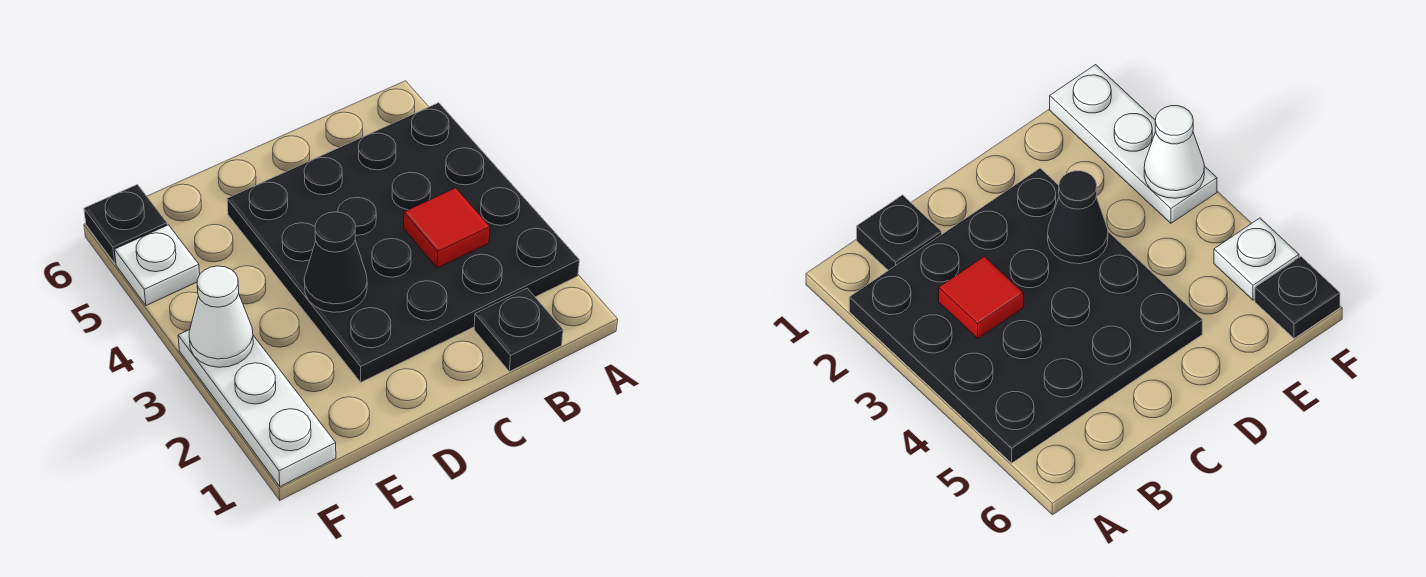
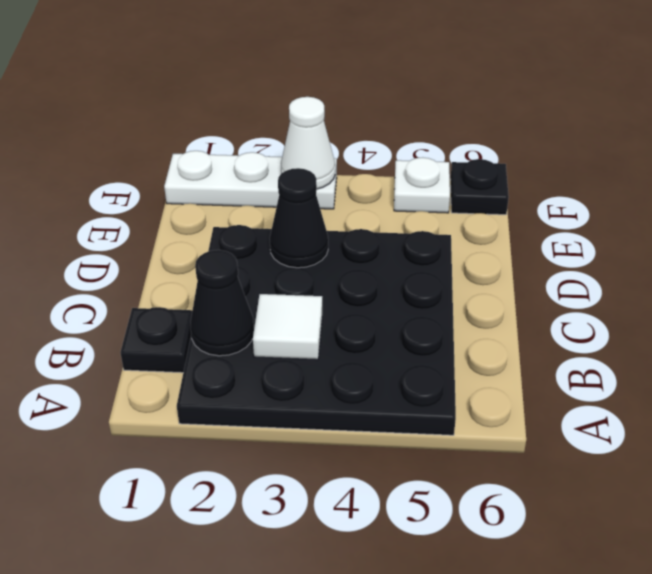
none -> black cone B2 level 2
red tile B3 level 2 -> white tile B3 level 2

